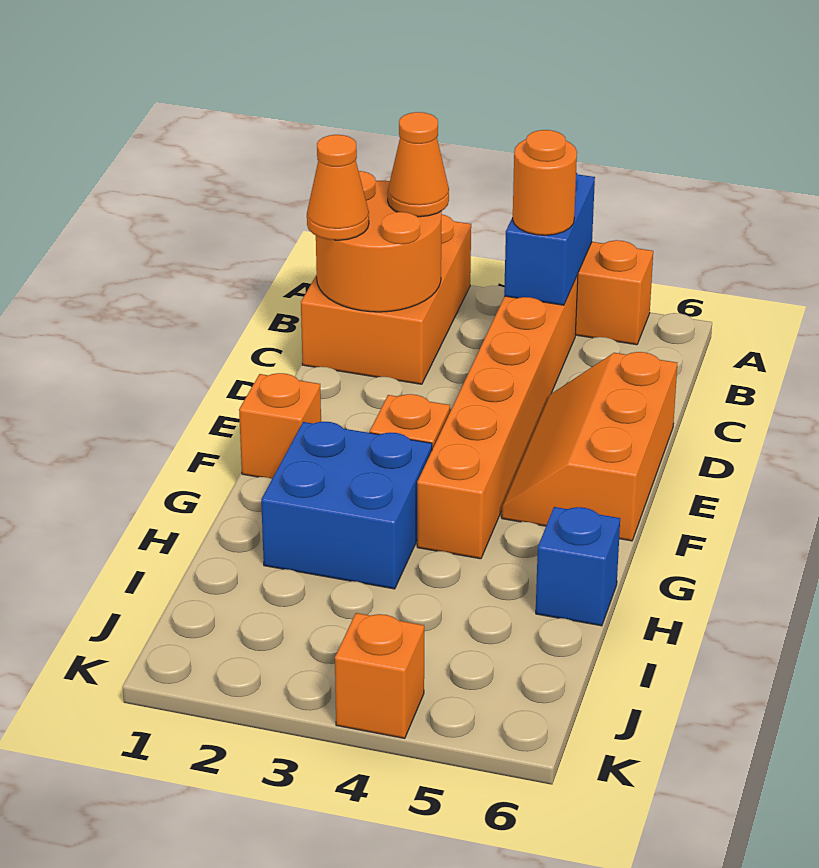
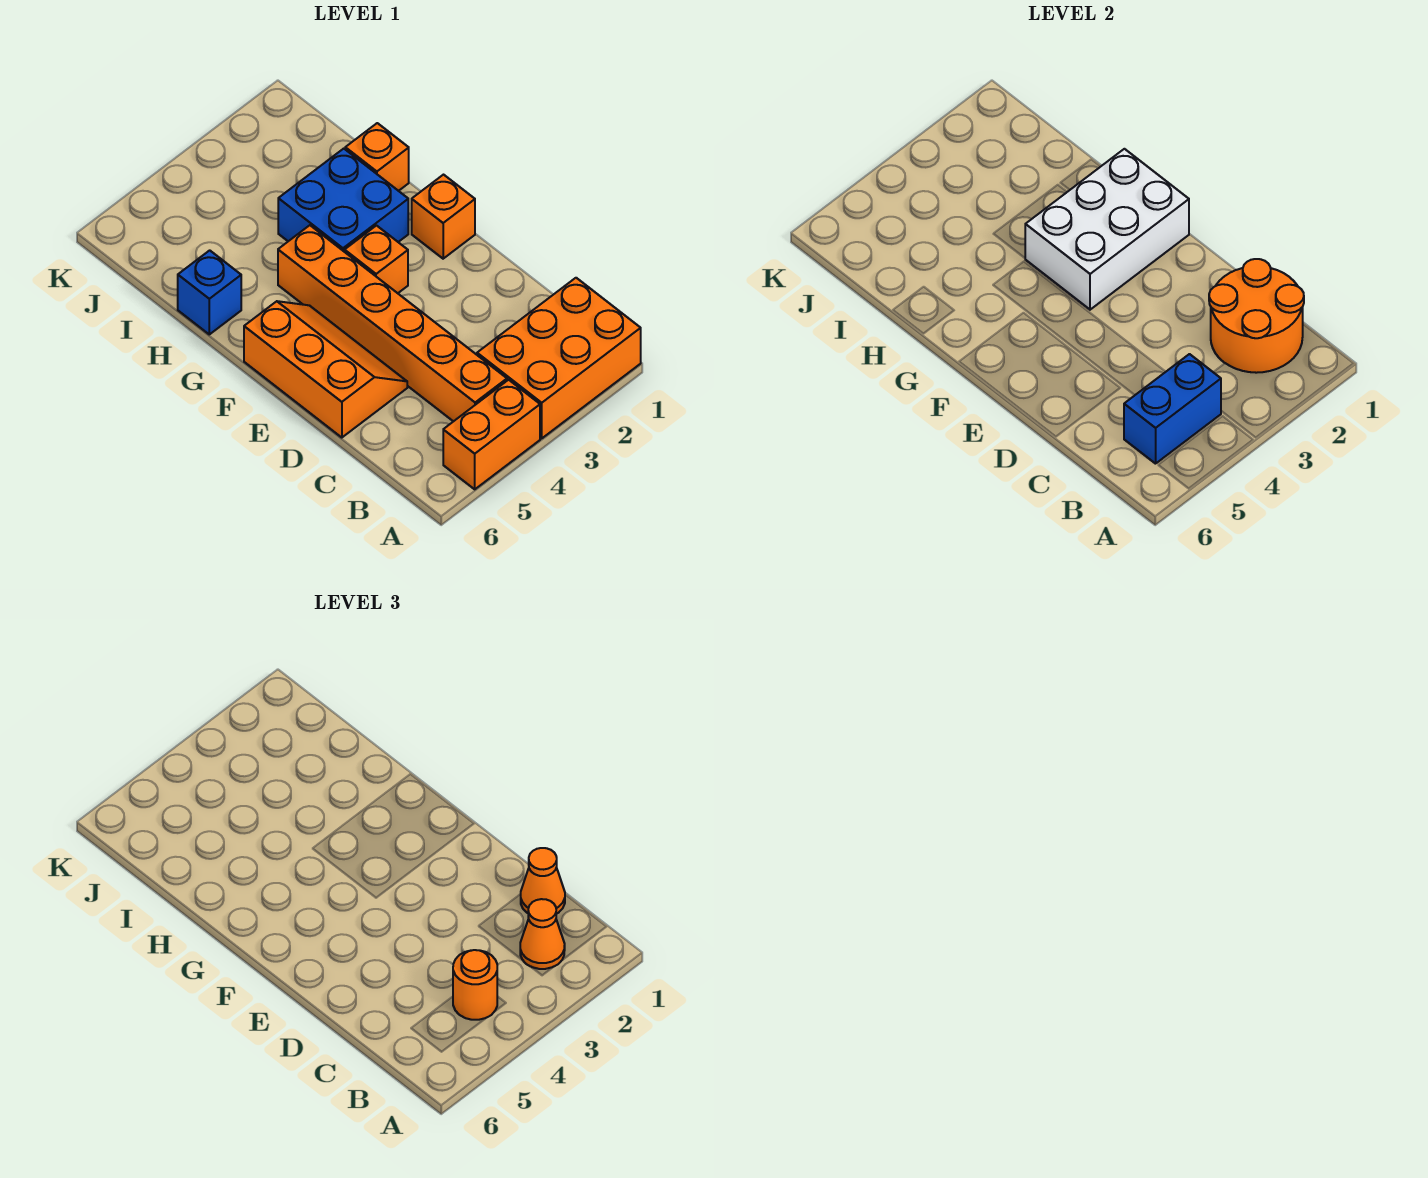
orange brick A1:C2 level 1 -> orange brick A1:B3 level 1
blue brick A4:B4 level 2 -> blue brick B4:B5 level 2
none -> white brick F1:G3 level 2
orange brick K4 level 1 -> orange brick H1 level 1

